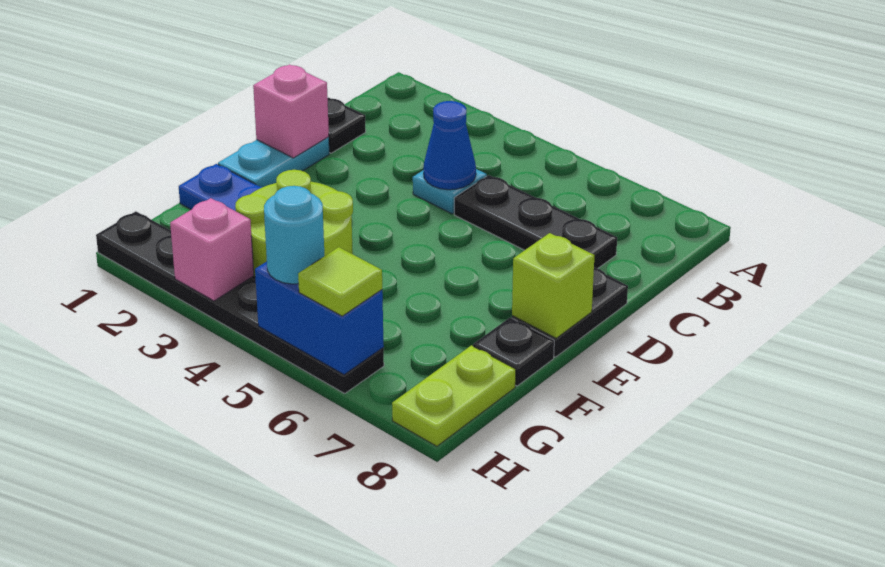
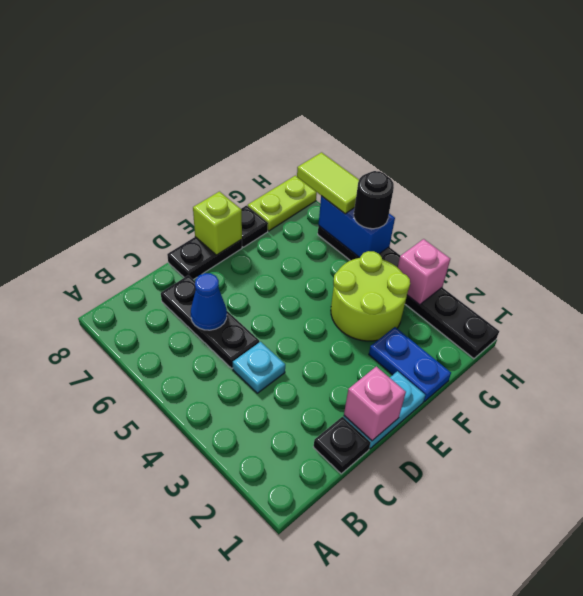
blue cone C4 level 2 -> blue cone C6 level 2
cyan round brick H5 level 3 -> black round brick H5 level 3
lime tile H6 level 3 -> lime tile H6:H7 level 3

